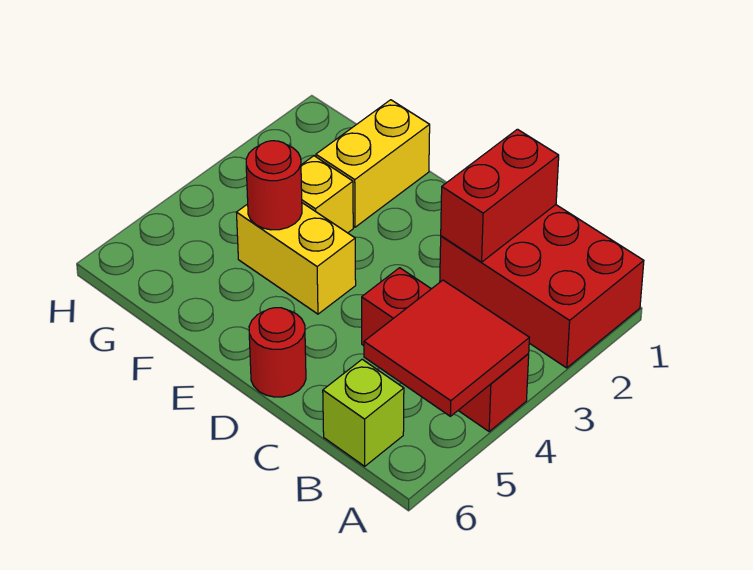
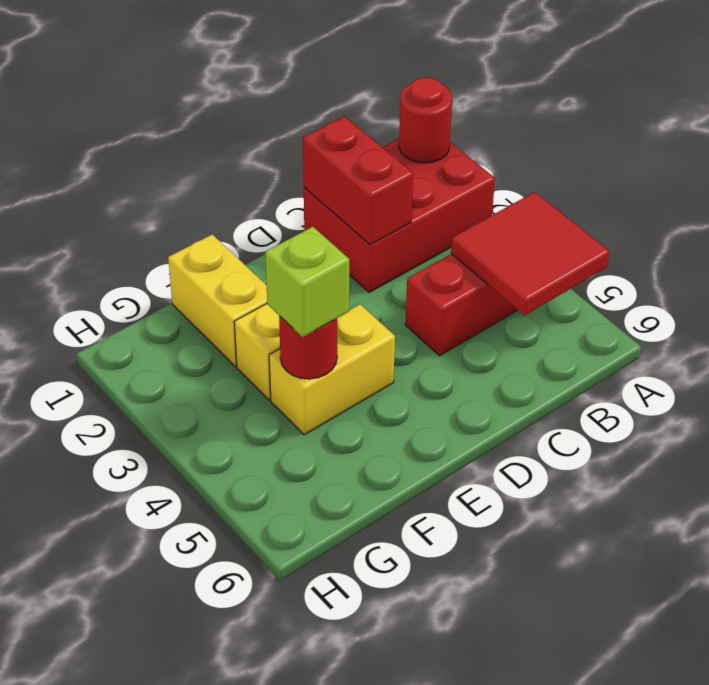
lime brick B6 level 1 -> lime brick F4 level 3
red round brick D6 level 1 -> red round brick A1 level 2

